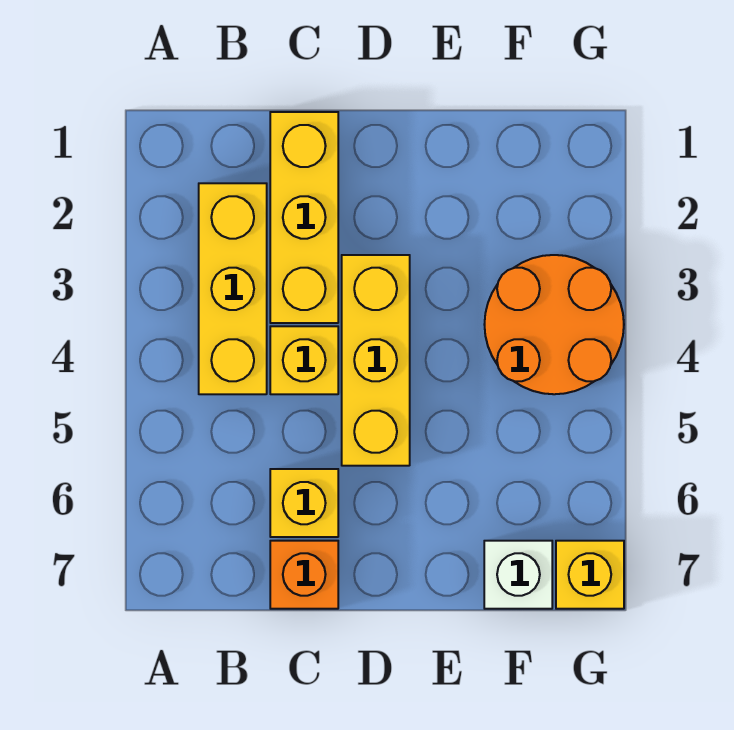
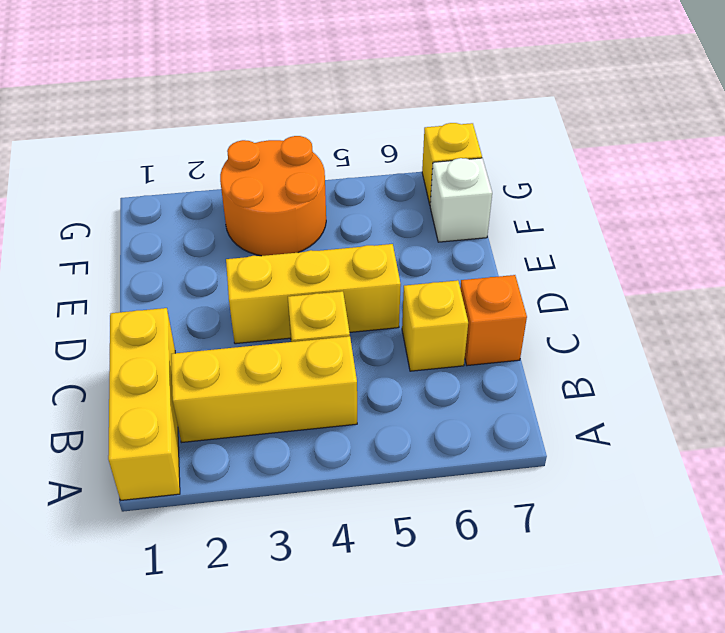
yellow brick C1:C3 level 1 -> yellow brick A1:C1 level 1

